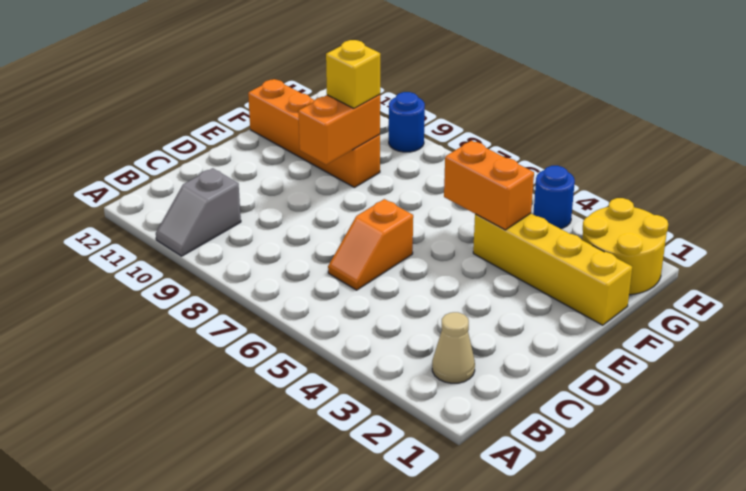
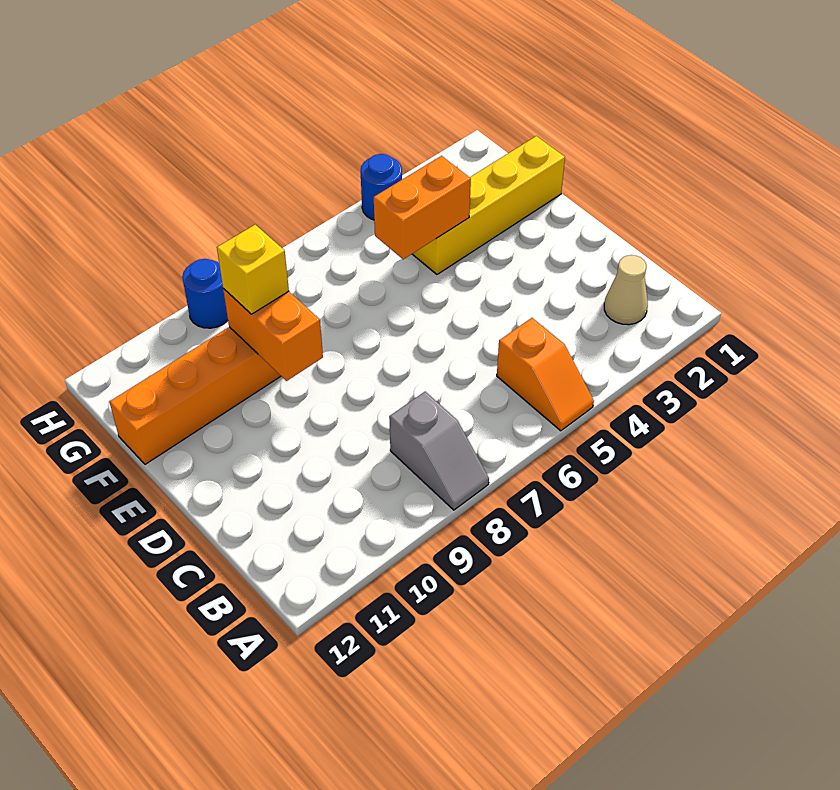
grey slope A10:B10 level 1 top B -> grey slope A8:B8 level 1 top B
orange slope C6:D6 level 1 top D -> orange slope A5:B5 level 1 top B
yellow round brick G1:H2 level 1 -> none

